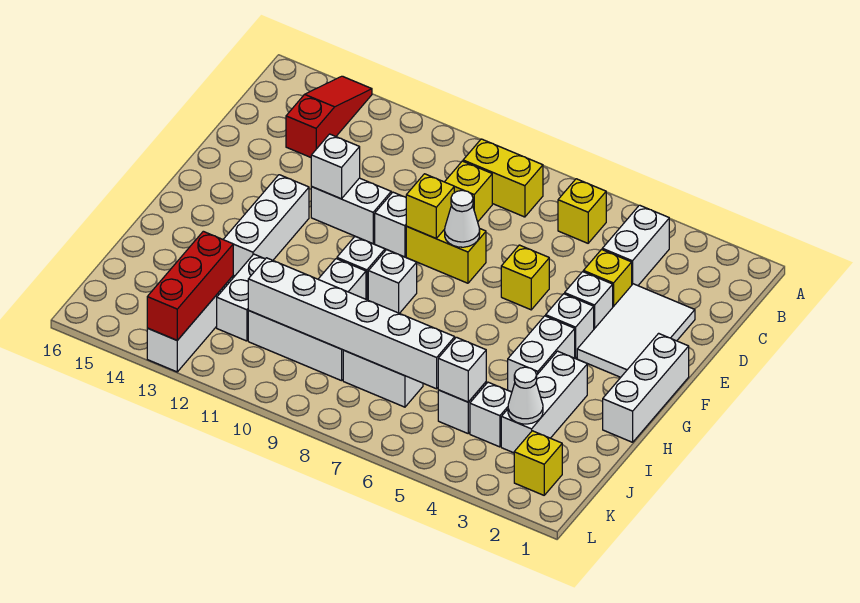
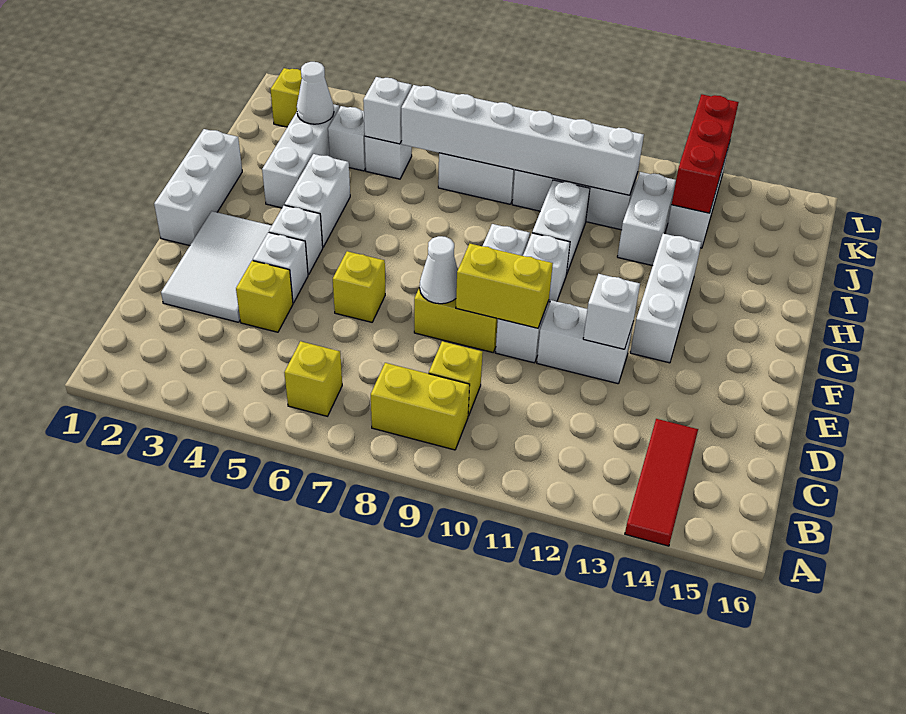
red slope A14:C14 level 1 top C -> red tile A14:C14 level 1
white brick B4:C4 level 1 -> none
yellow brick E9 level 2 -> yellow brick E9:E10 level 2

